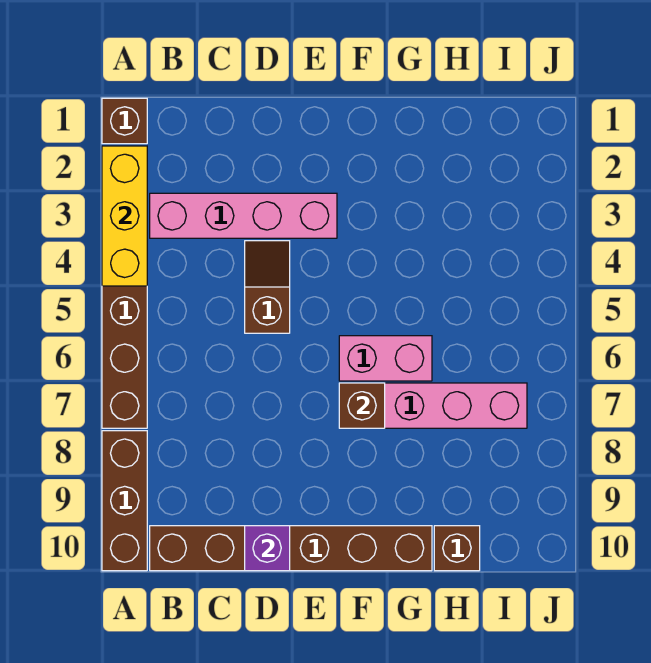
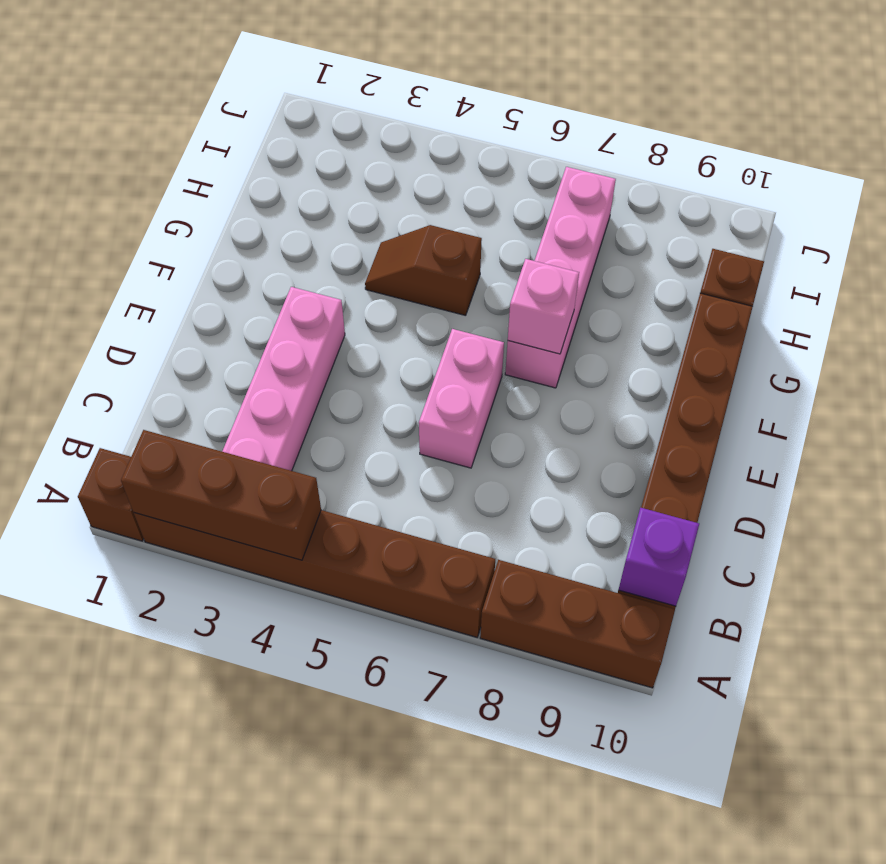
yellow brick A2:A4 level 2 -> brown brick A2:A4 level 2
brown slope D4:D5 level 1 top 5 -> brown slope G4:G5 level 1 top 5
purple brick D10 level 2 -> purple brick B10 level 2
pink brick F6:G6 level 1 -> pink brick D6:E6 level 1
brown brick F7 level 2 -> pink brick F7 level 2

